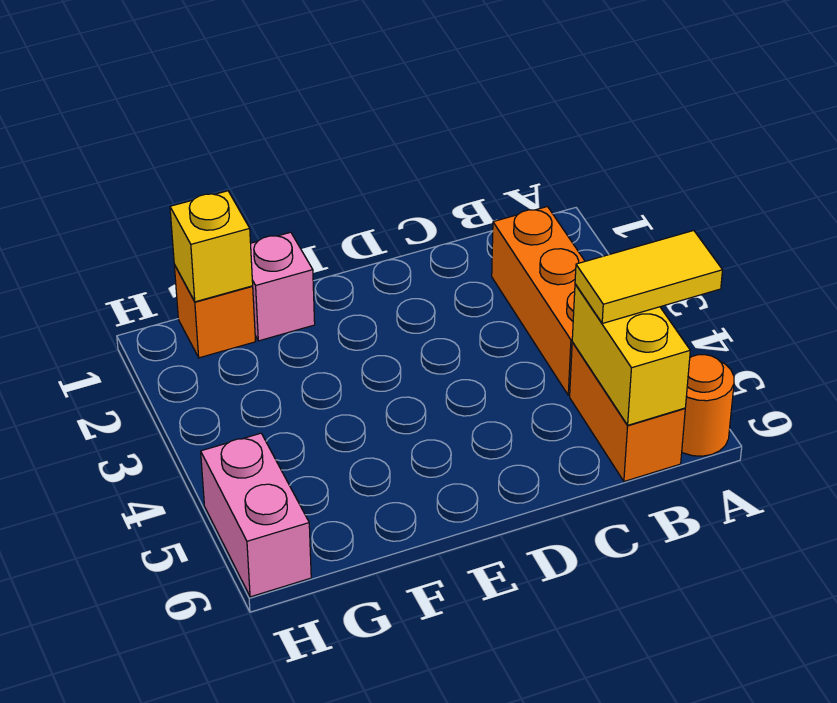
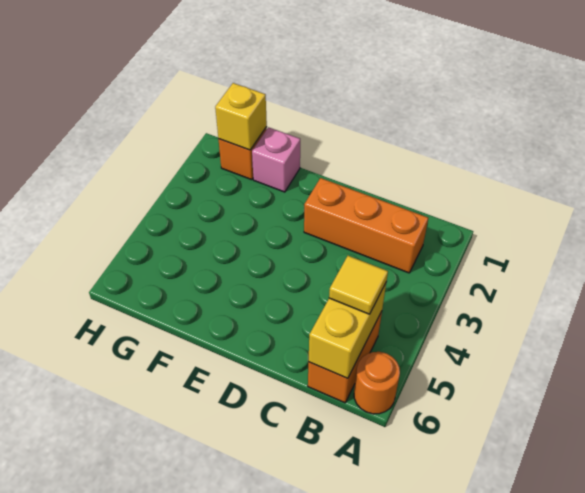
yellow tile A5:B5 level 3 -> yellow tile B5 level 3
orange brick B2:B4 level 1 -> orange brick B2:D2 level 1
pink brick H5:H6 level 1 -> none

